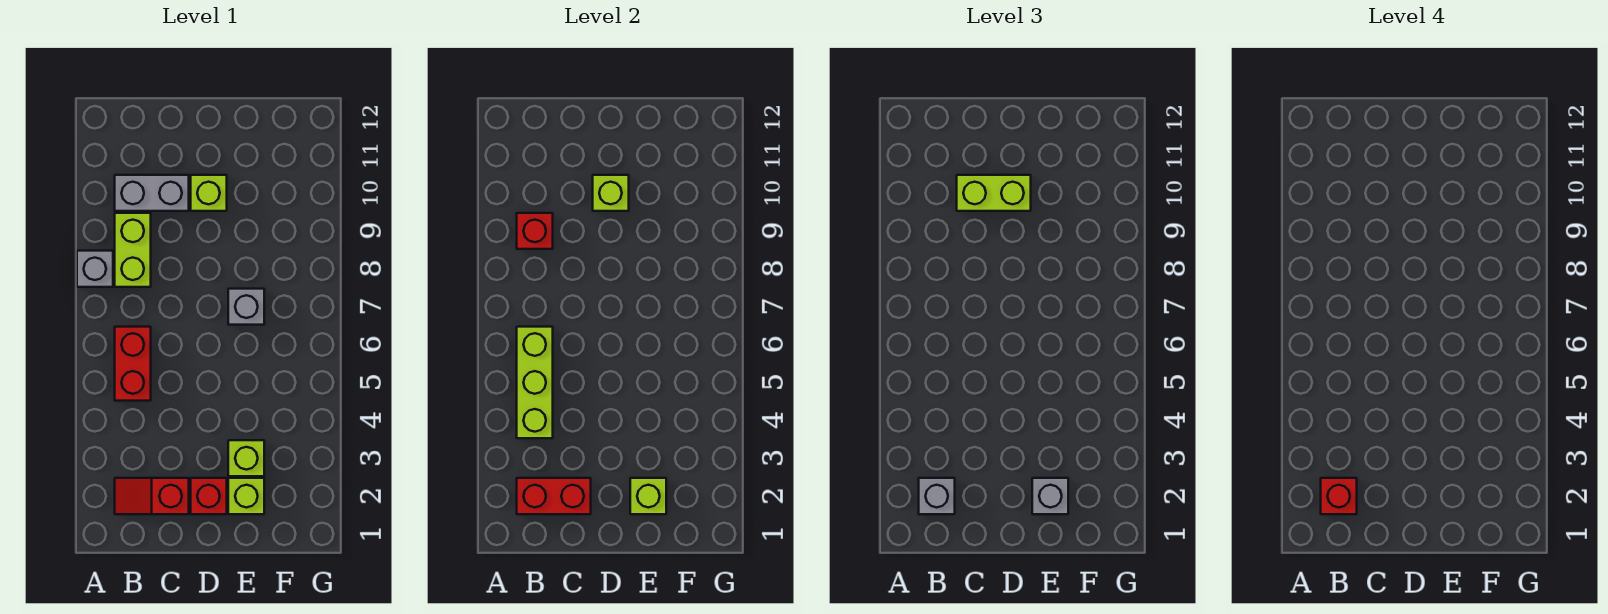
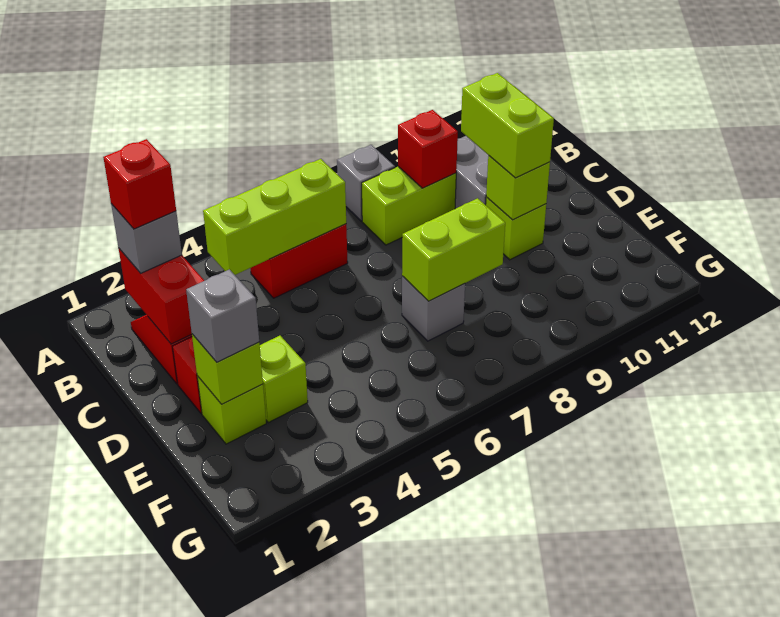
none -> lime brick E7:E8 level 2

